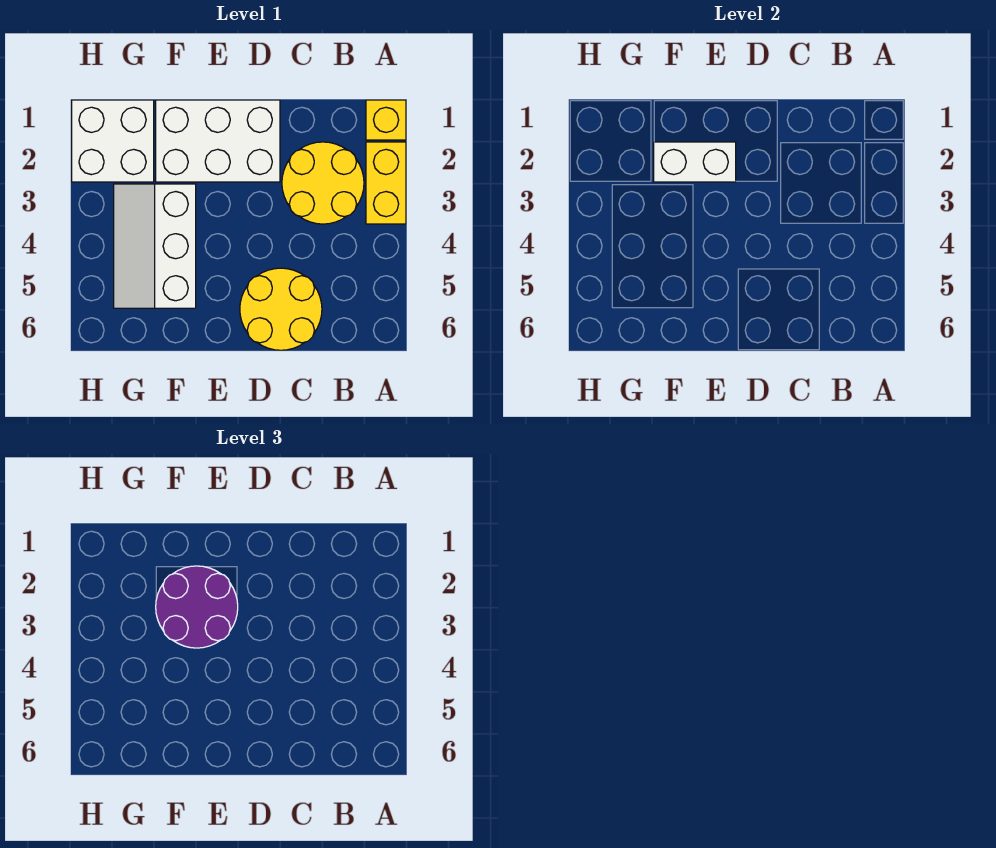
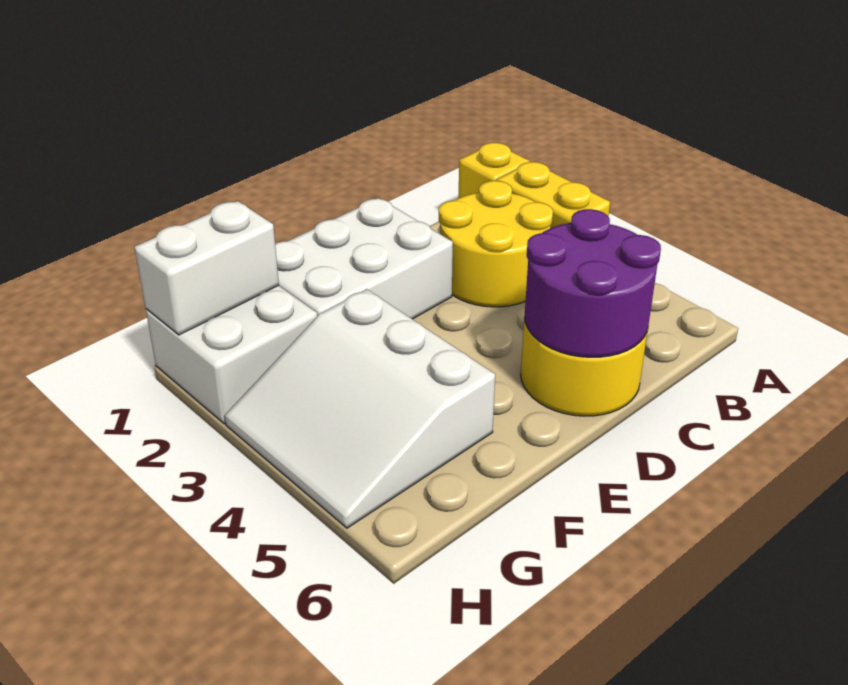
white brick E2:F2 level 2 -> white brick G1:H1 level 2
purple round brick E2:F3 level 3 -> purple round brick C5:D6 level 2
white slope F3:G5 level 1 top F -> white slope F3:H5 level 1 top F

